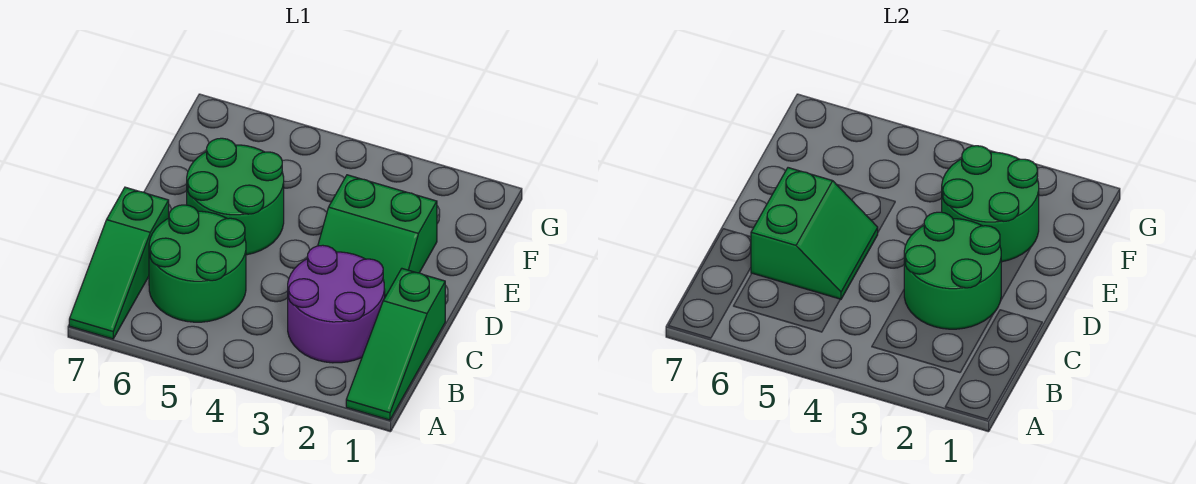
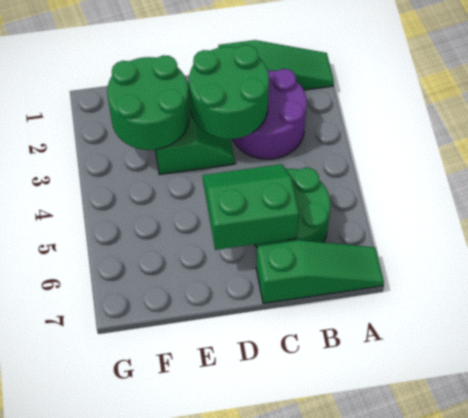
green round brick D5:E6 level 1 -> none

